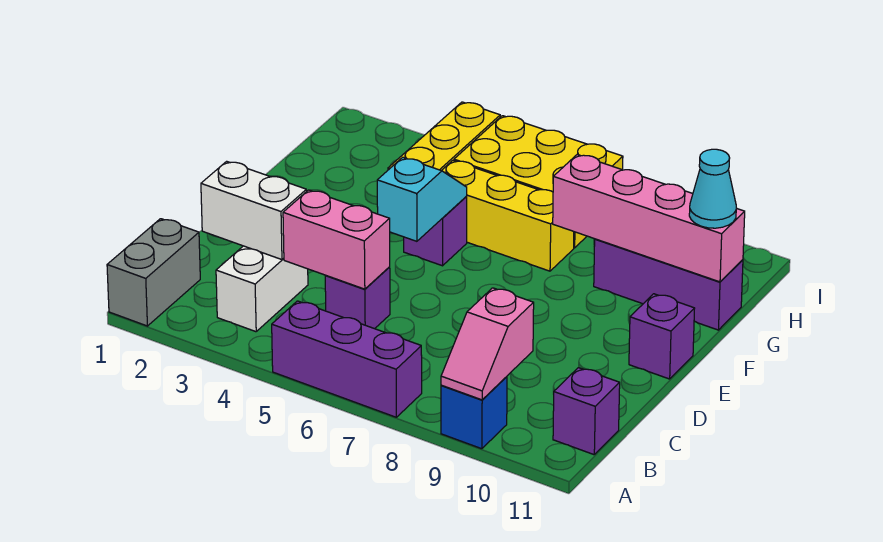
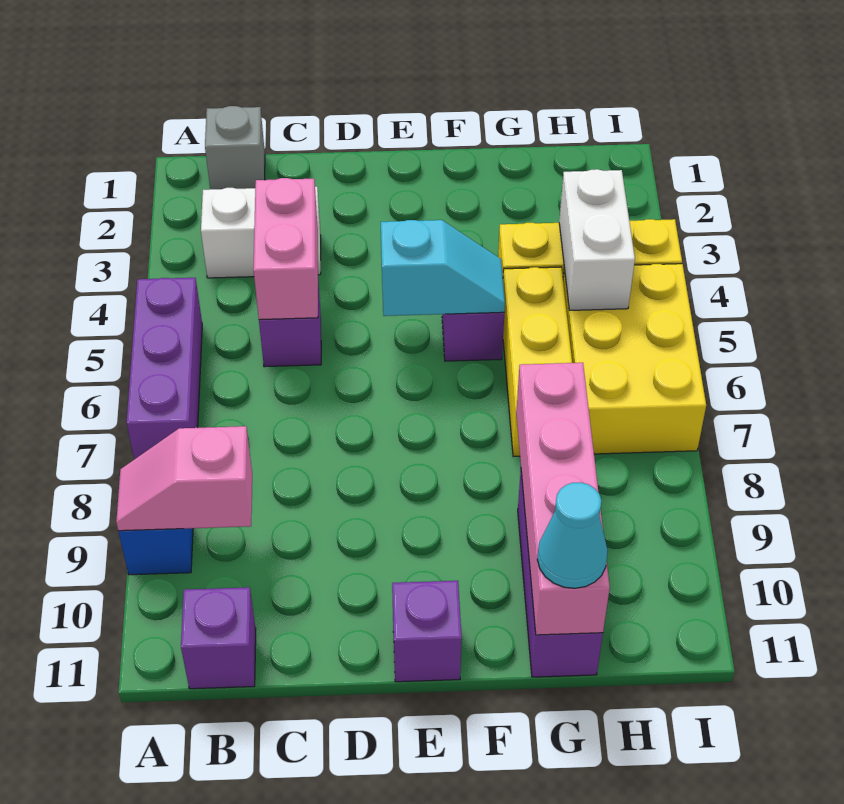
grey brick A1:B1 level 1 -> grey brick B1 level 1
white brick C2:C3 level 2 -> white brick H4:H5 level 2

